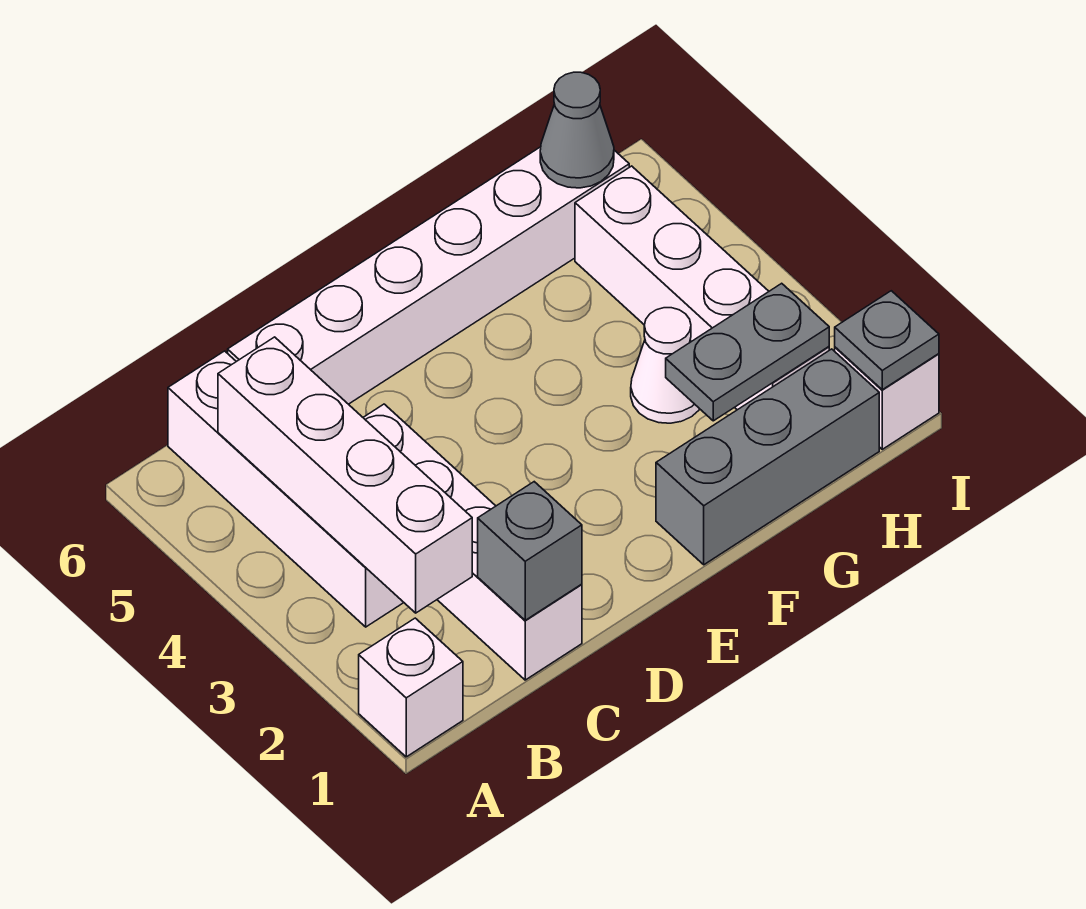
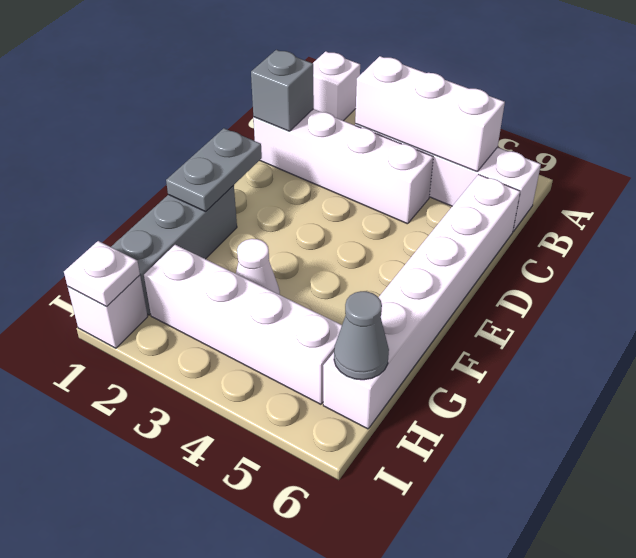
white brick B2:B5 level 2 -> white brick B3:B5 level 2
grey plate G2:H2 level 2 -> grey plate E1:F1 level 2
grey plate I1 level 2 -> white plate I1 level 2

